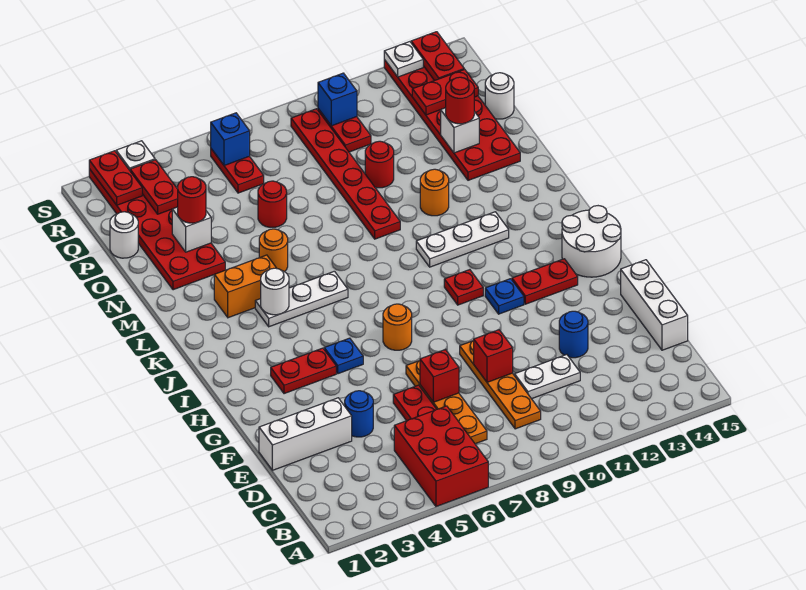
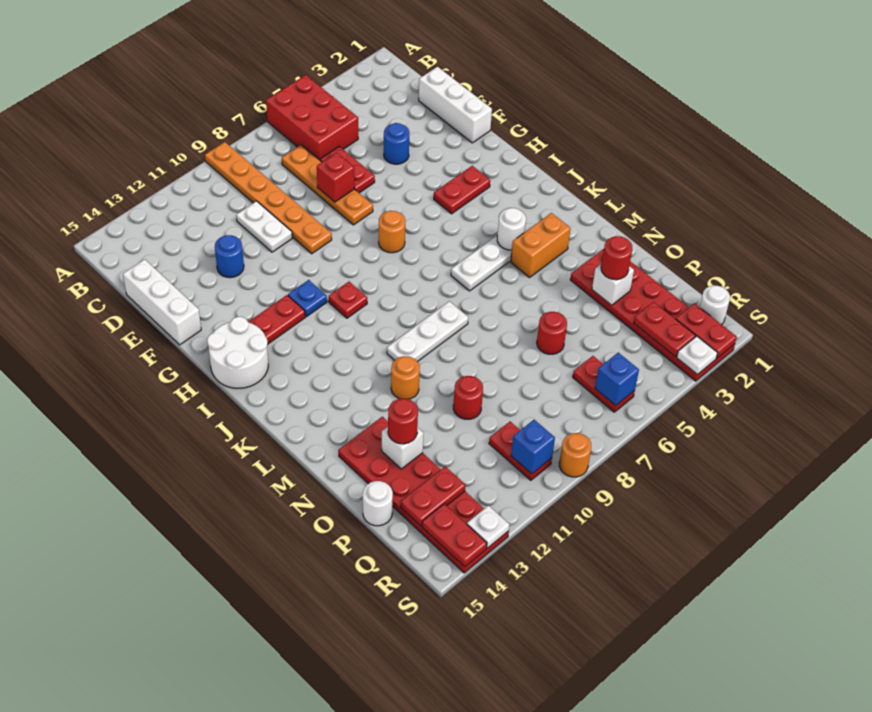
orange plate C9:F9 level 1 -> orange plate A9:F9 level 1
white plate D10:D11 level 1 -> white plate D10:E10 level 1
white brick E1:E3 level 1 -> white brick D1:F1 level 1
red brick E9 level 2 -> none
blue plate H5 level 1 -> none
white plate K10:K12 level 1 -> white plate L8:L10 level 1
orange round brick M5 level 1 -> orange round brick S9 level 1
red plate M9:R9 level 1 -> none
white round brick P1 level 1 -> white round brick R1 level 1

